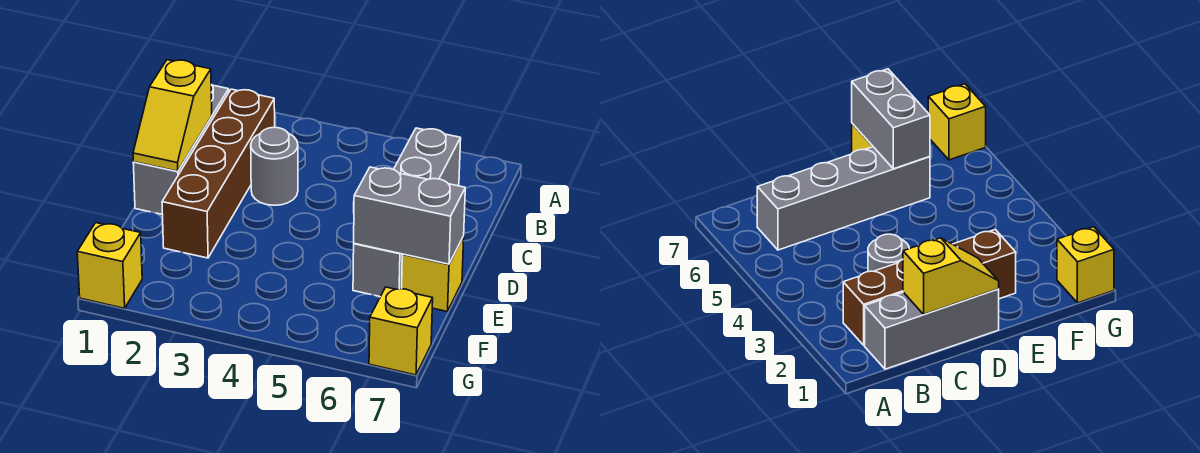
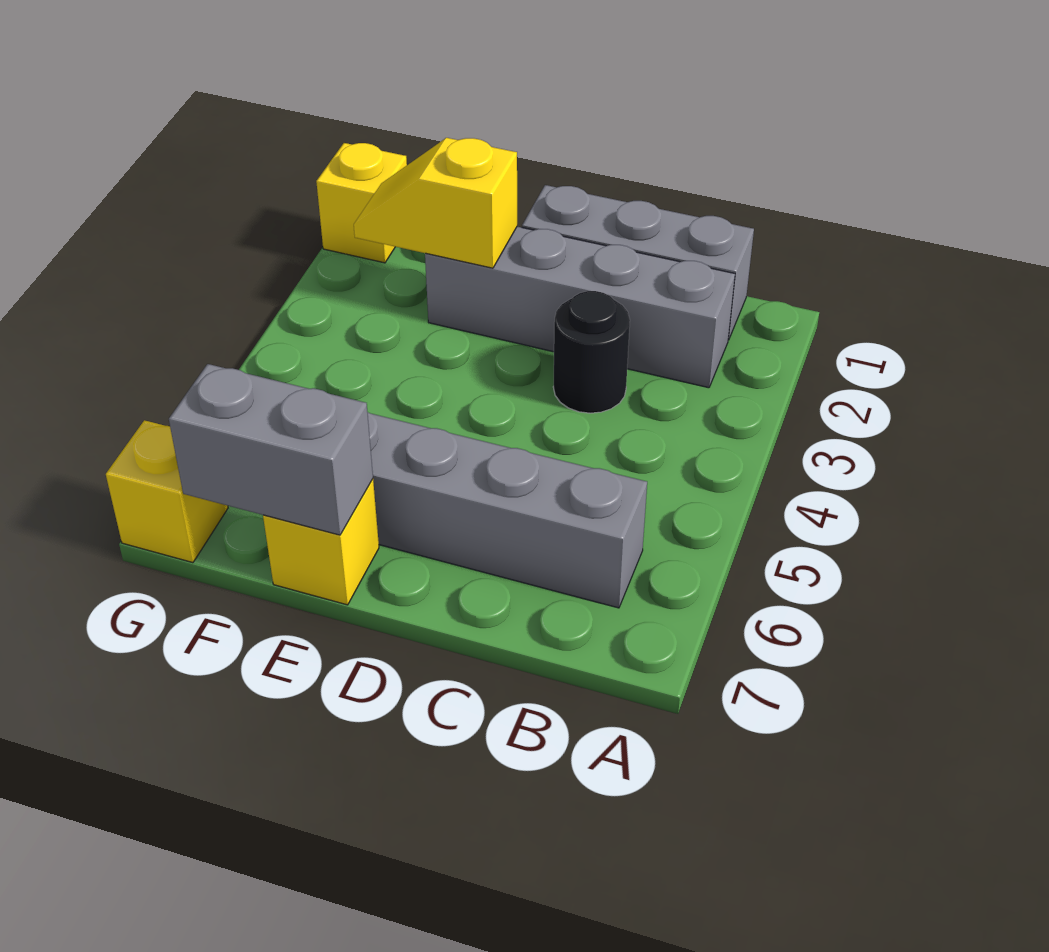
brown brick B2:E2 level 1 -> grey brick B2:E2 level 1
yellow slope C1:D1 level 2 top C -> yellow slope E2:F2 level 2 top E
grey round brick C3 level 1 -> black round brick C3 level 1
grey brick E6:E7 level 2 -> grey brick E7:F7 level 2

